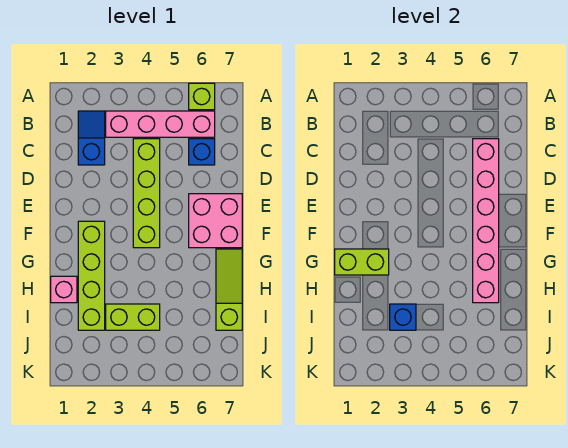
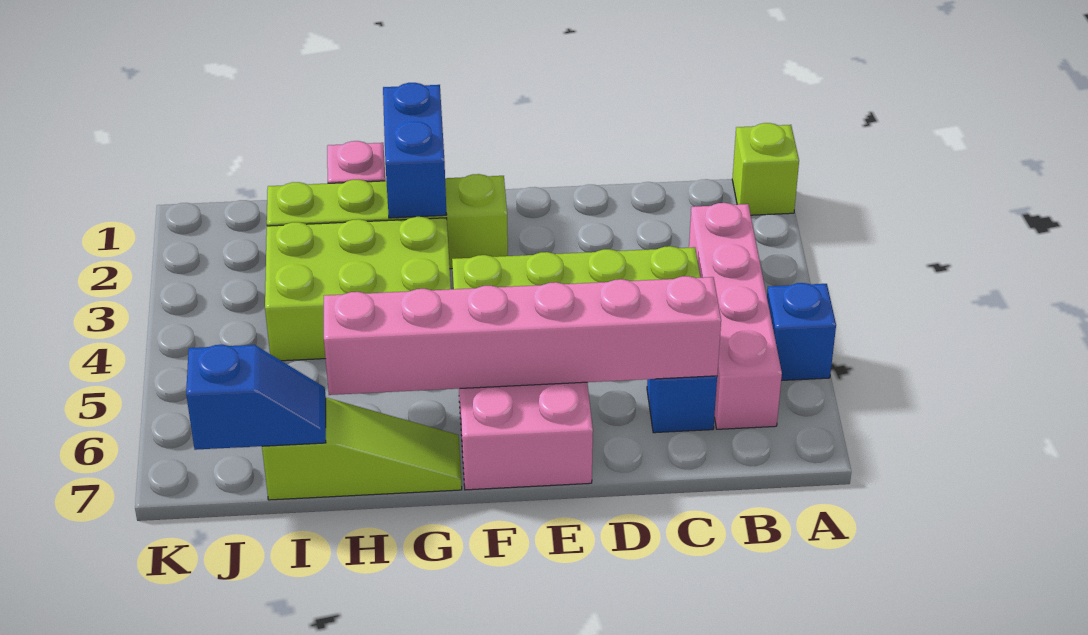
lime brick A6 level 1 -> lime brick A1 level 1
blue slope B2:C2 level 1 top C -> blue slope I7:J7 level 2 top J
lime brick G1:G2 level 2 -> blue brick G1:G2 level 2
lime brick I3:I4 level 1 -> lime brick G3:I4 level 1
blue brick I3 level 2 -> blue brick A5 level 1

